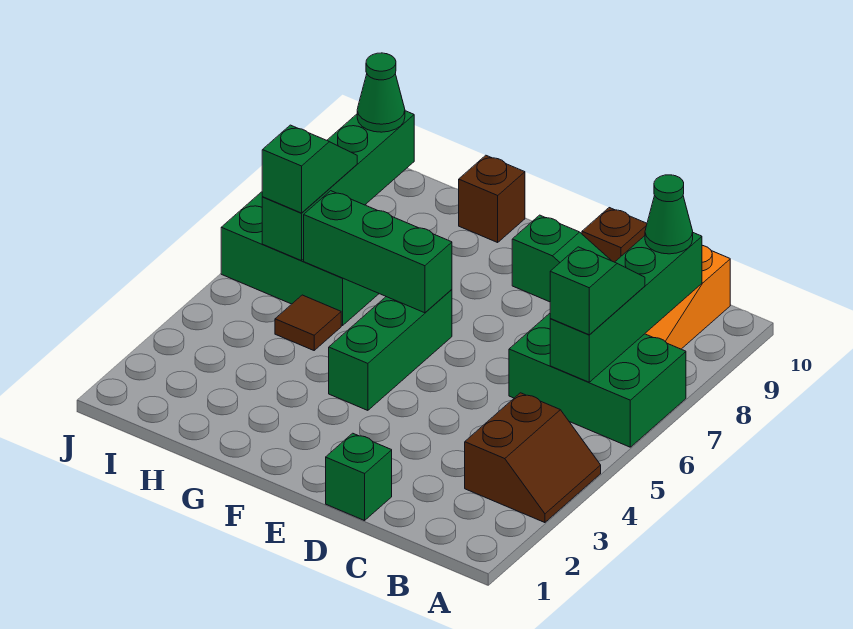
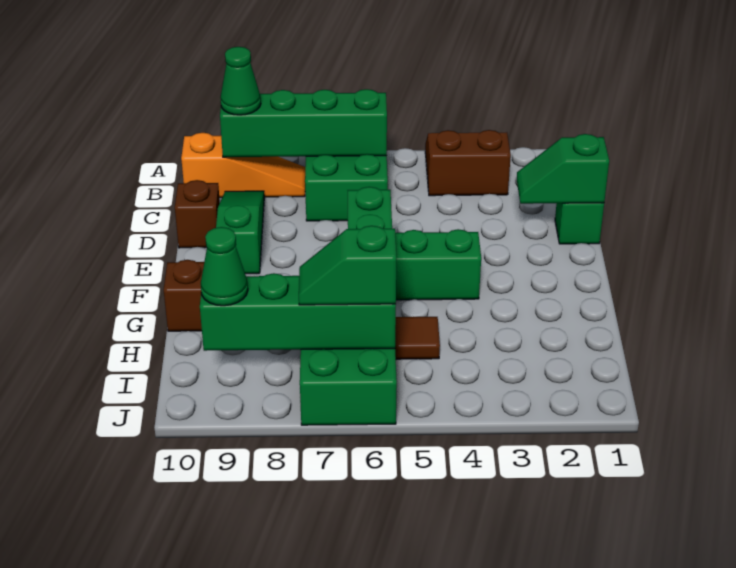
green slope B6:B7 level 3 top 6 -> green slope D1:D2 level 2 top 1

